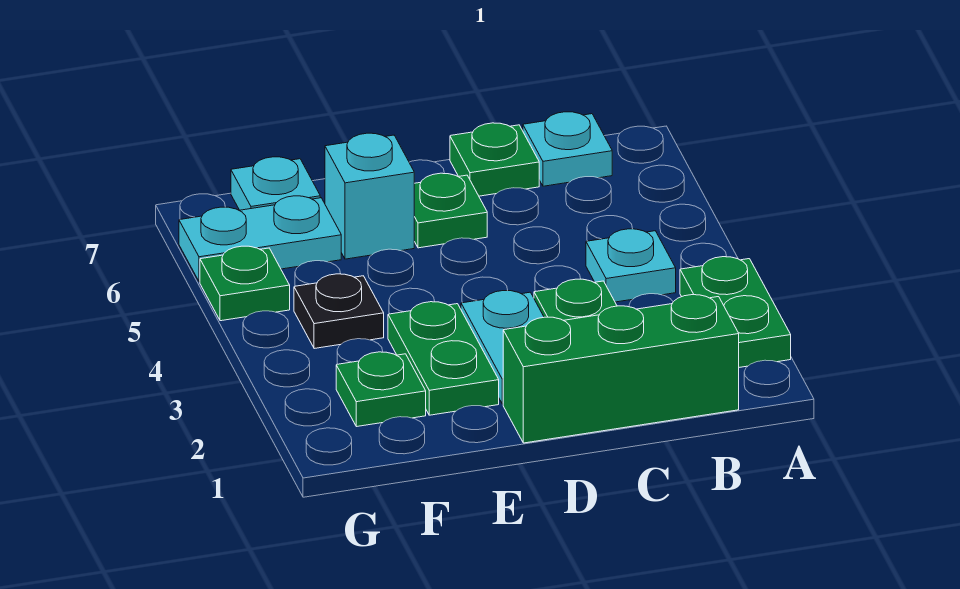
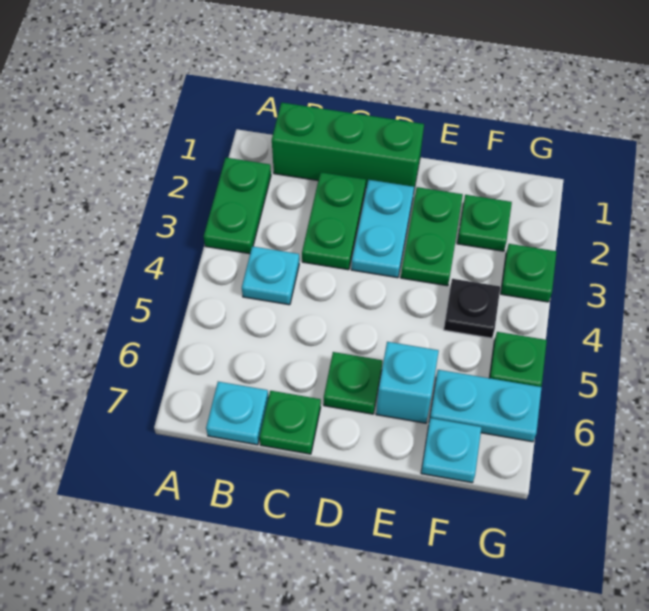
none -> green plate G3 level 1

